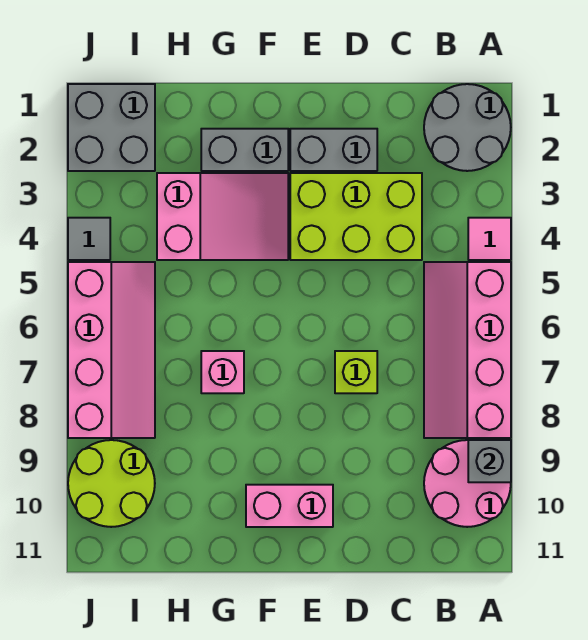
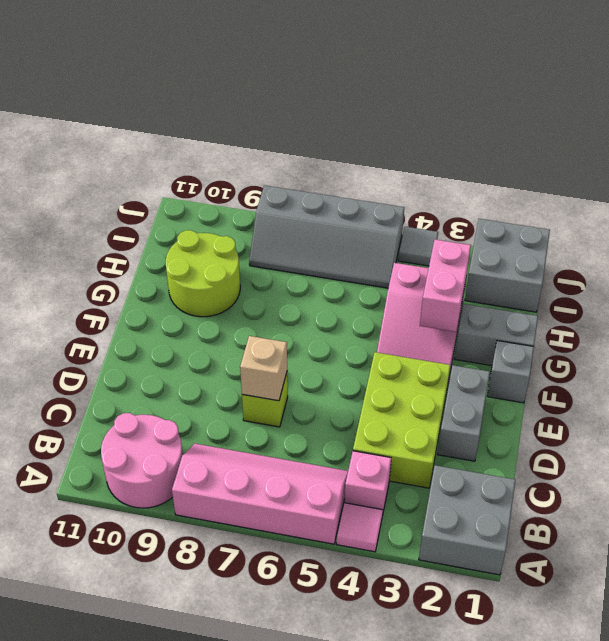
grey round brick A1:B2 level 1 -> grey brick A1:B2 level 1
grey brick A9 level 2 -> grey brick F1 level 1
none -> tan brick D7 level 2
pink brick E10:F10 level 1 -> pink brick G3:H3 level 2
grey brick F2:G2 level 1 -> grey brick G1:G2 level 1
pink brick G7 level 1 -> pink brick B4 level 1
pink slope I5:J8 level 1 top J -> grey slope I5:J8 level 1 top J
lime round brick I9:J10 level 1 -> lime round brick G9:H10 level 1

